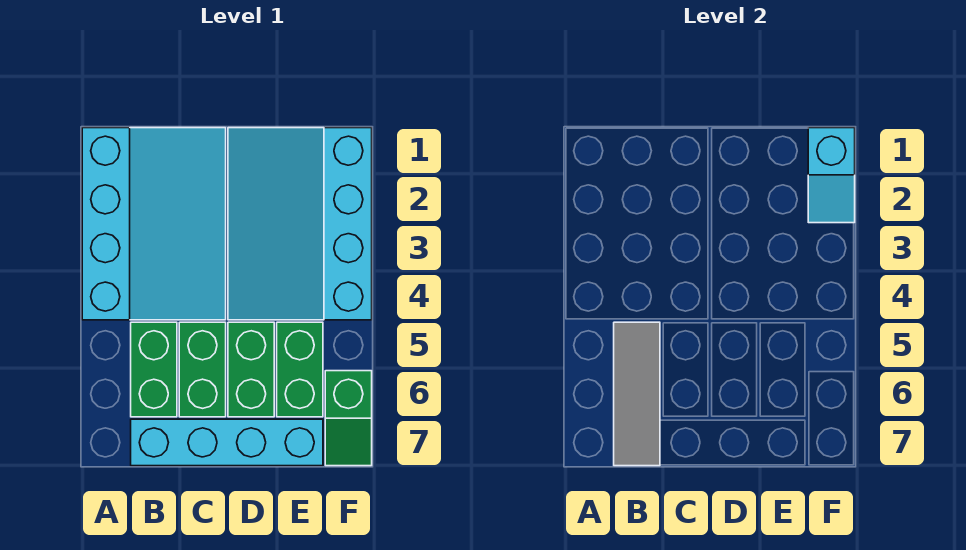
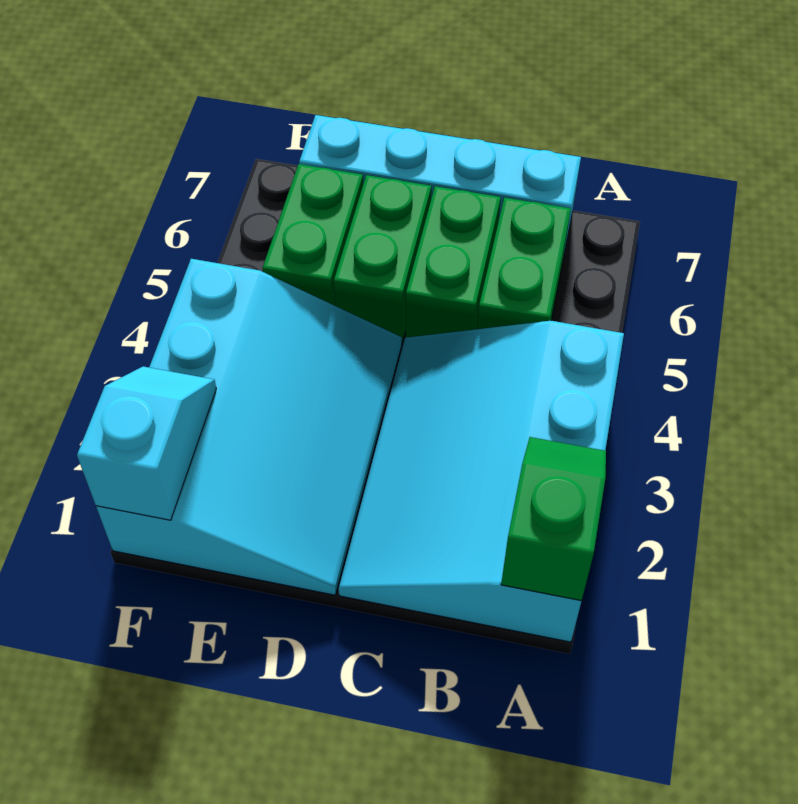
grey tile B5:B7 level 2 -> none
green slope F6:F7 level 1 top 6 -> green slope A1:A2 level 2 top 1

